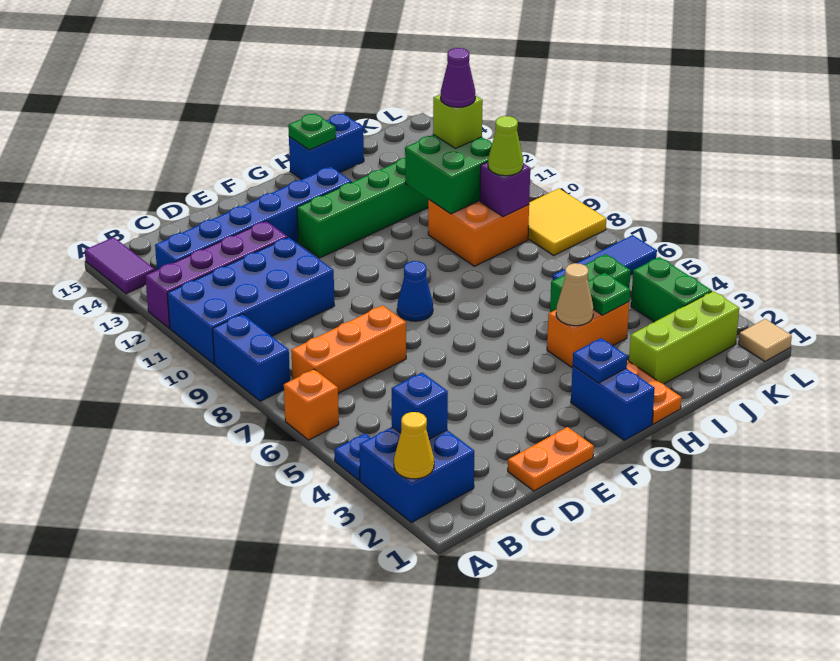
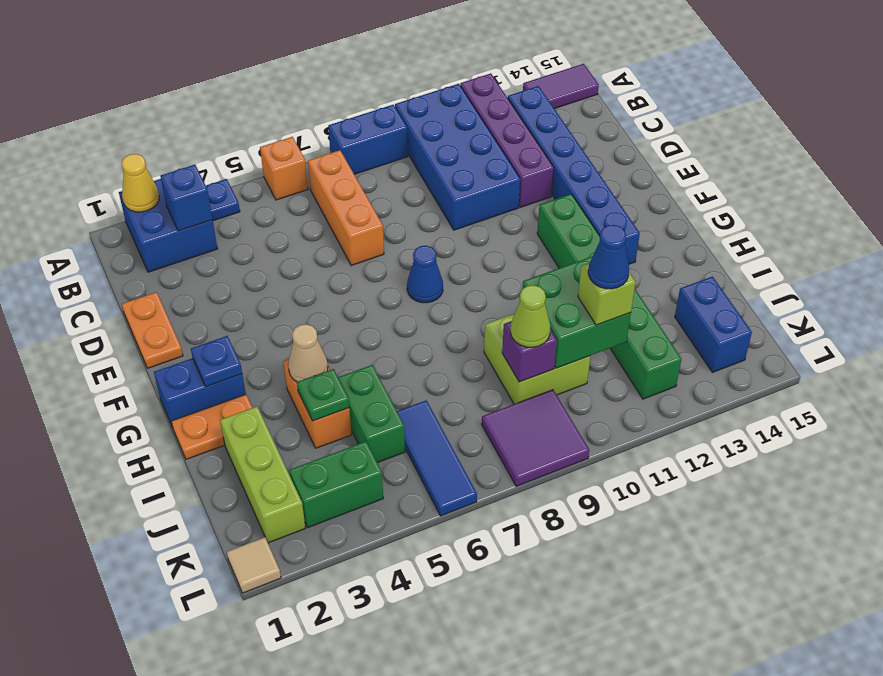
blue brick H15:I15 level 1 -> blue brick J14:K14 level 1
green plate H15 level 2 -> none
orange brick I9:J10 level 1 -> lime brick I9:J10 level 1
purple cone J11 level 4 -> blue cone J11 level 4
yellow tile K8:L9 level 1 -> purple tile K8:L9 level 1

